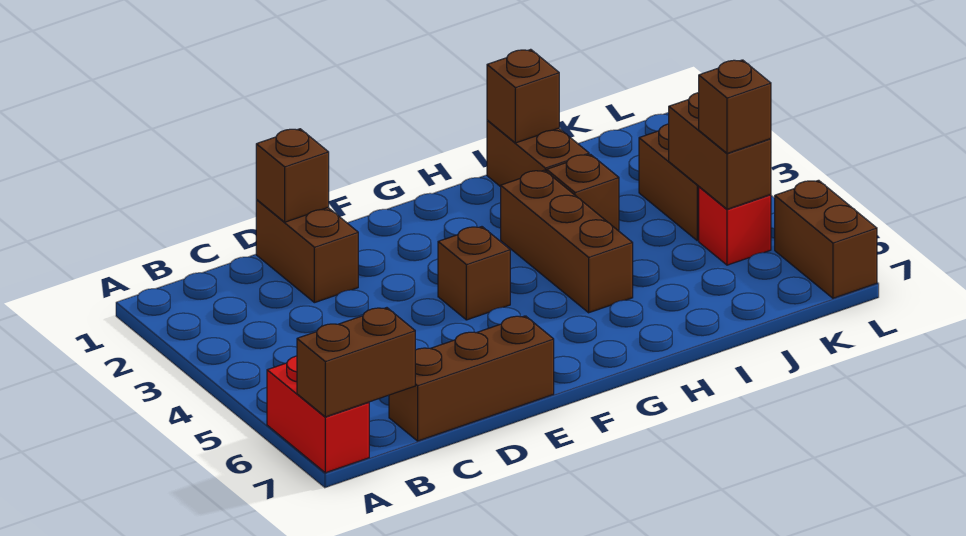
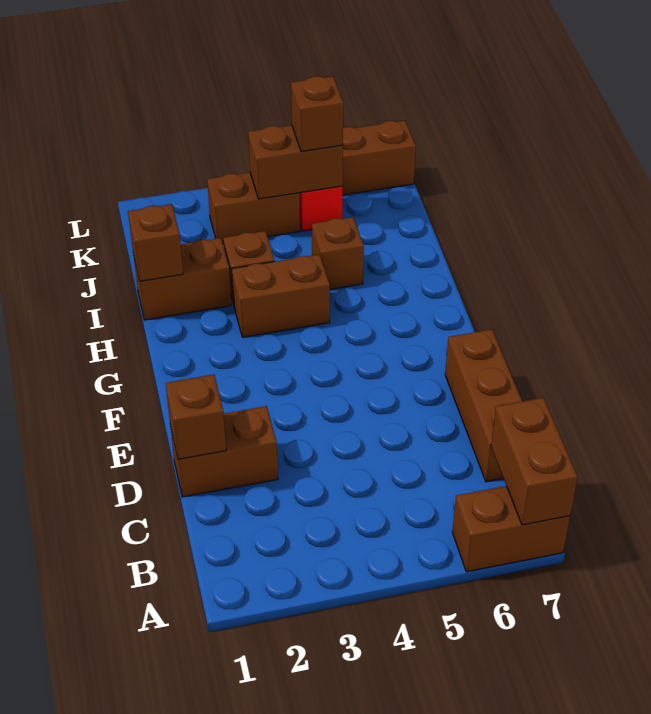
red brick A6:A7 level 1 -> brown brick A6:A7 level 1
brown brick F4 level 1 -> brown brick I5 level 1
brown brick H3:H5 level 1 -> brown brick H3:H4 level 1

